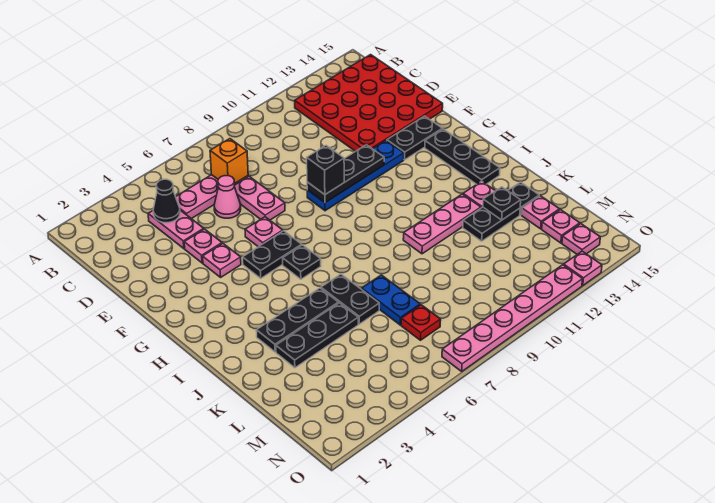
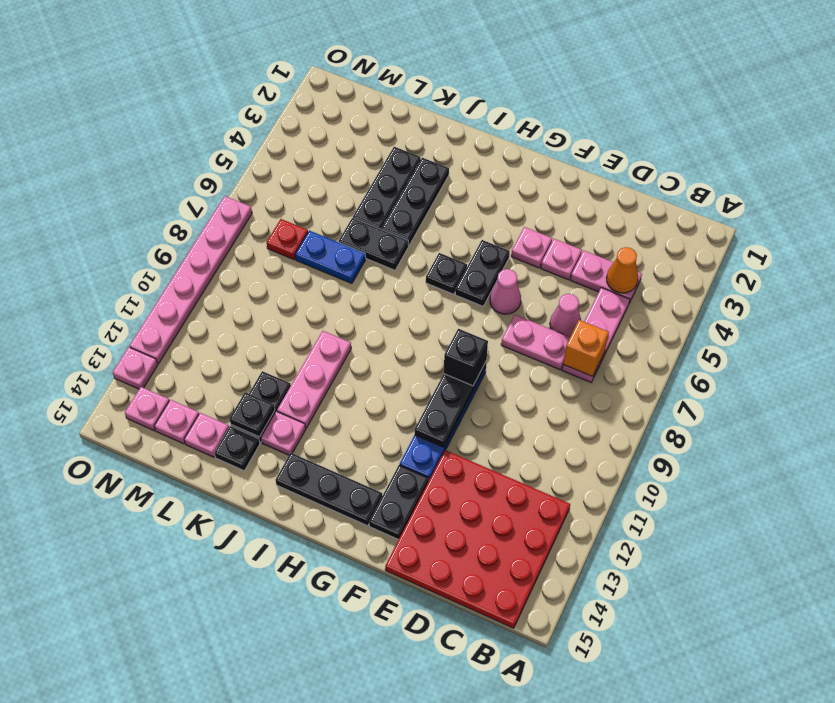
black cone C4 level 2 -> orange cone C4 level 2
pink plate F6 level 1 -> pink cone F6 level 1

